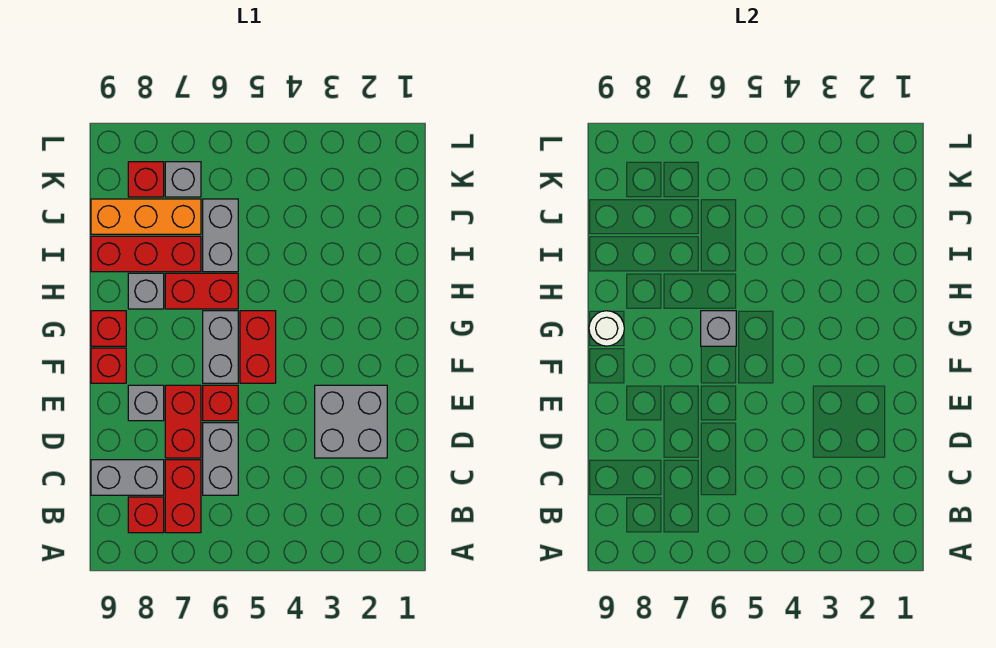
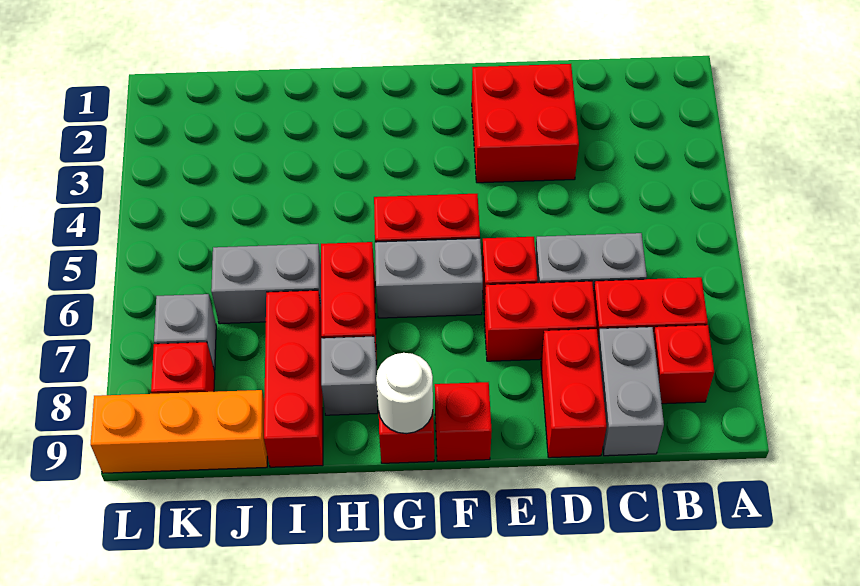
grey brick D2:E3 level 1 -> red brick D2:E3 level 1
none -> red brick D8:D9 level 1
grey brick E8 level 1 -> none
grey brick G6 level 2 -> none
orange brick J7:J9 level 1 -> orange brick J9:L9 level 1

